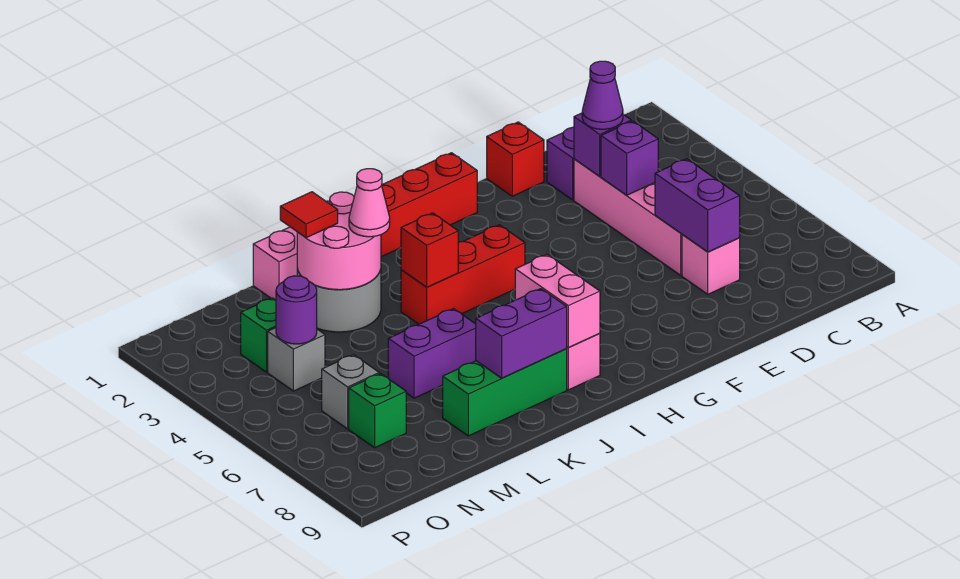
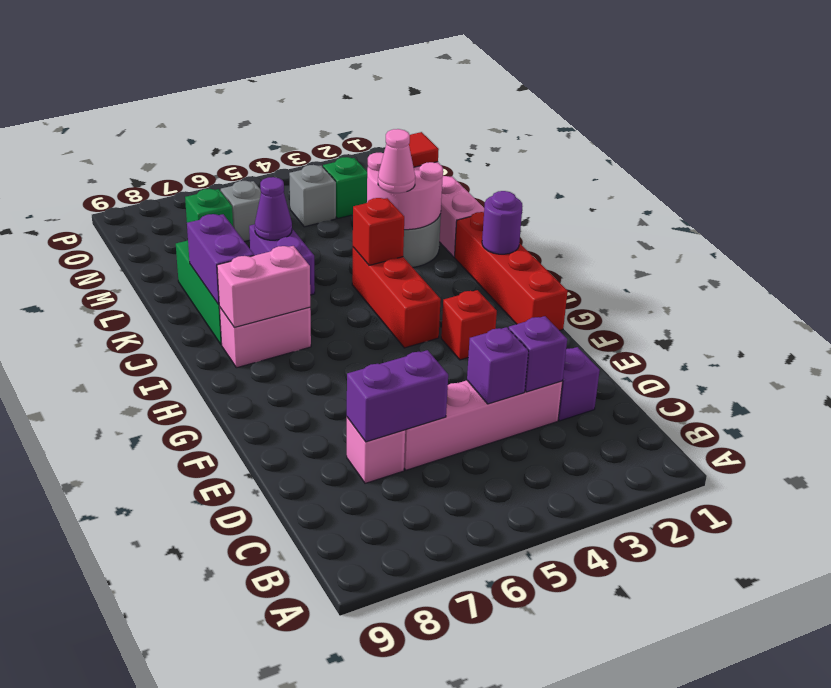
purple cone D3 level 3 -> purple cone L6 level 2
red brick E1 level 1 -> red brick G3 level 1
purple round brick N4 level 2 -> purple round brick I1 level 2

